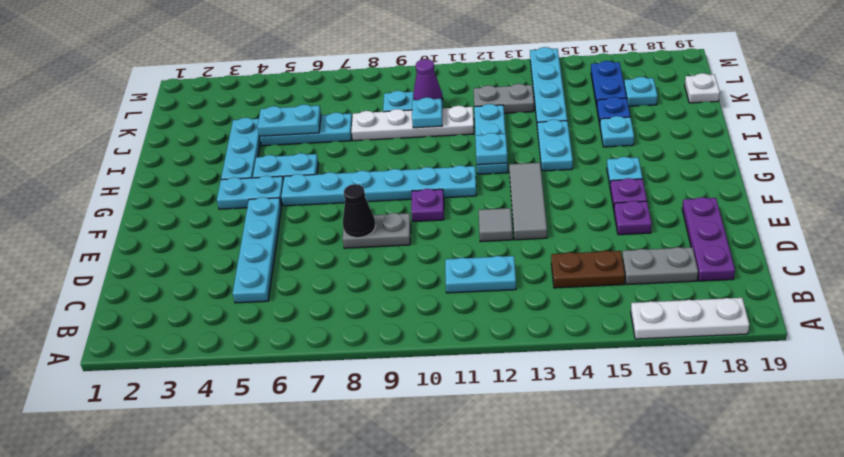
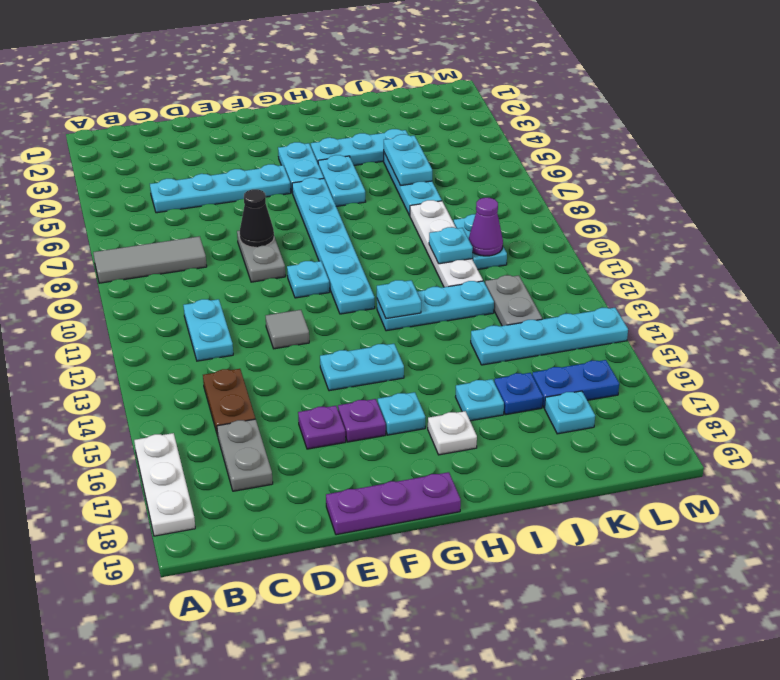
purple plate C18:E18 level 1 -> purple plate E19:G19 level 1
grey tile E13:G13 level 1 -> grey tile A8:C8 level 1
purple plate F10 level 1 -> cyan plate F10 level 1
cyan plate H14:I14 level 1 -> cyan plate F14:G14 level 1
white plate K19 level 1 -> white plate H17 level 1

